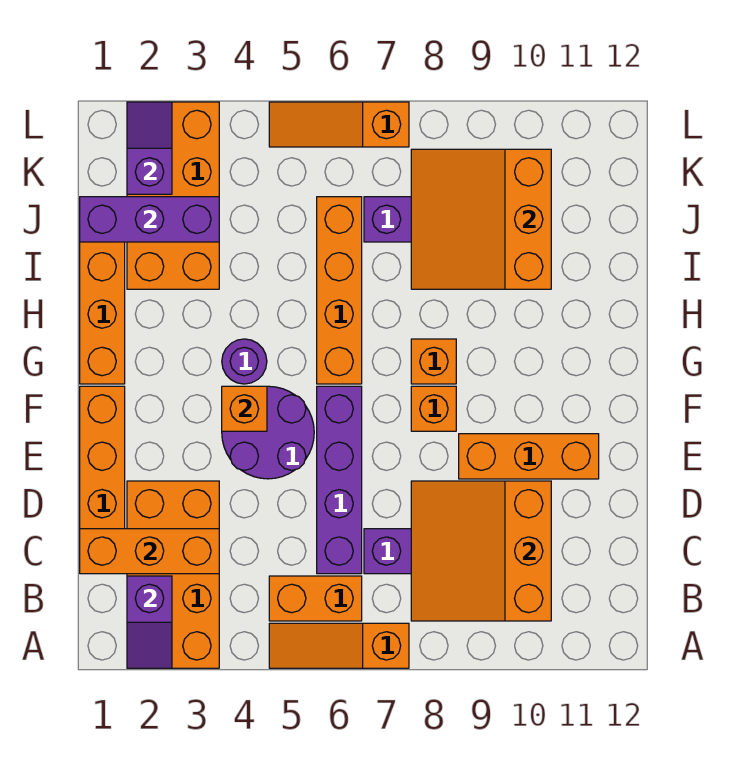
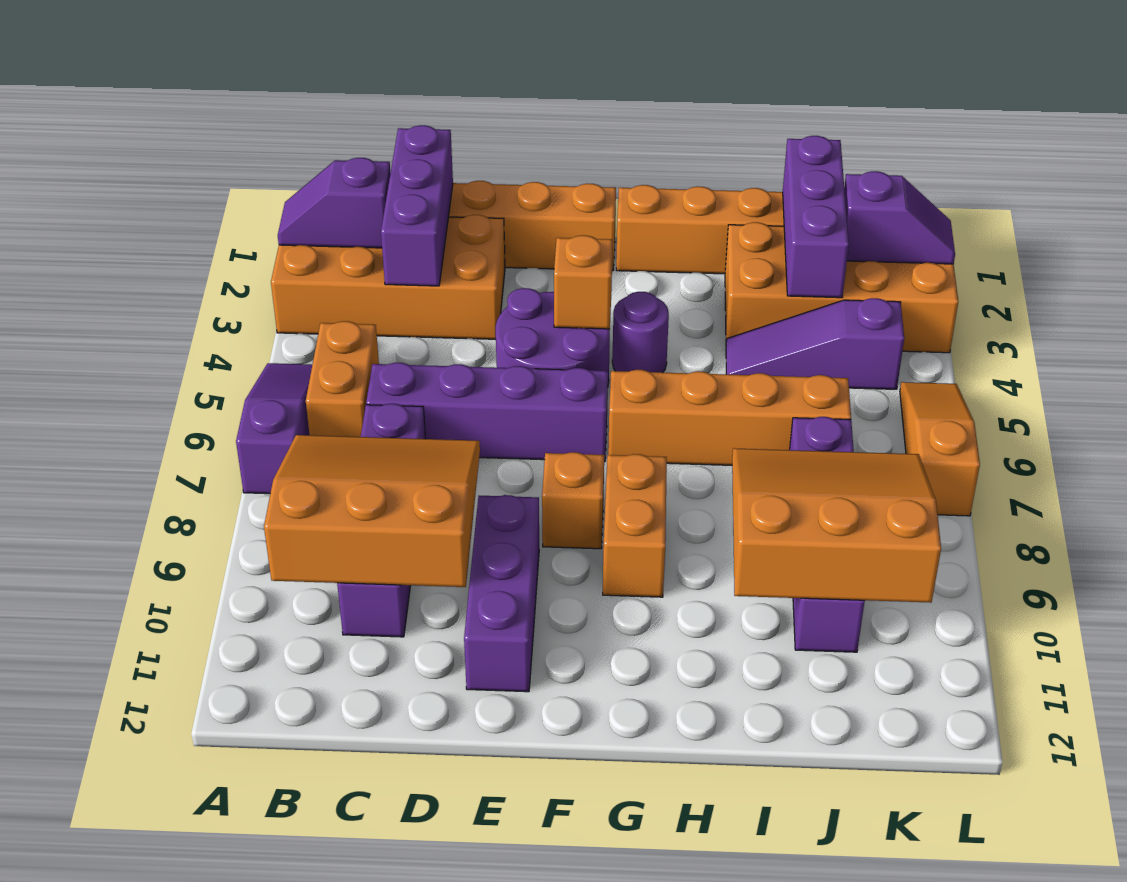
orange slope A5:A7 level 1 top 7 -> purple slope A5:A7 level 1 top 7
orange brick C1:C3 level 2 -> purple brick C1:C3 level 2
orange brick E9:E11 level 1 -> purple brick E9:E11 level 1
orange brick G8 level 1 -> orange brick G8:G9 level 1
none -> purple slope I4:K4 level 1 top K

